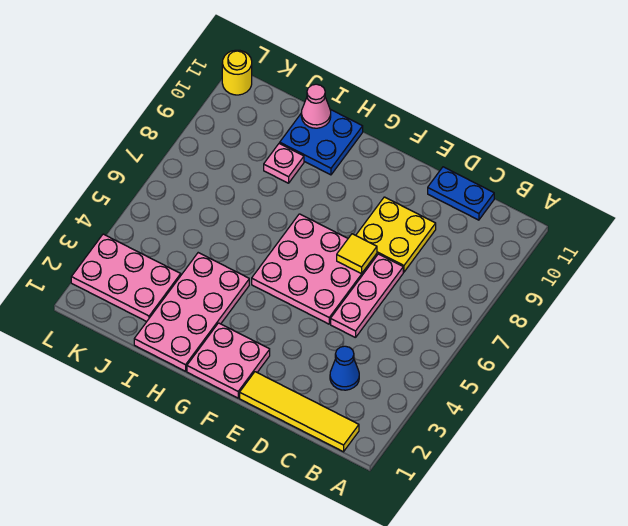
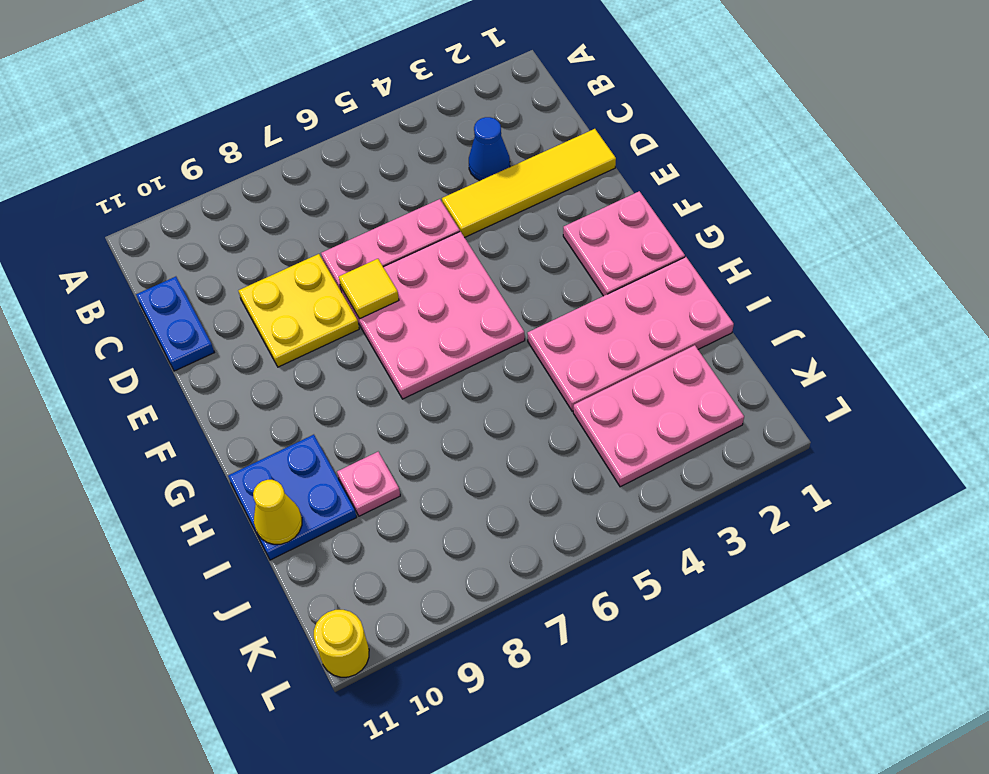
yellow tile B1:E1 level 1 -> yellow tile D1:D4 level 1
pink cone I11 level 2 -> yellow cone I11 level 2
pink plate J2:L3 level 1 -> pink plate J2:K4 level 1

